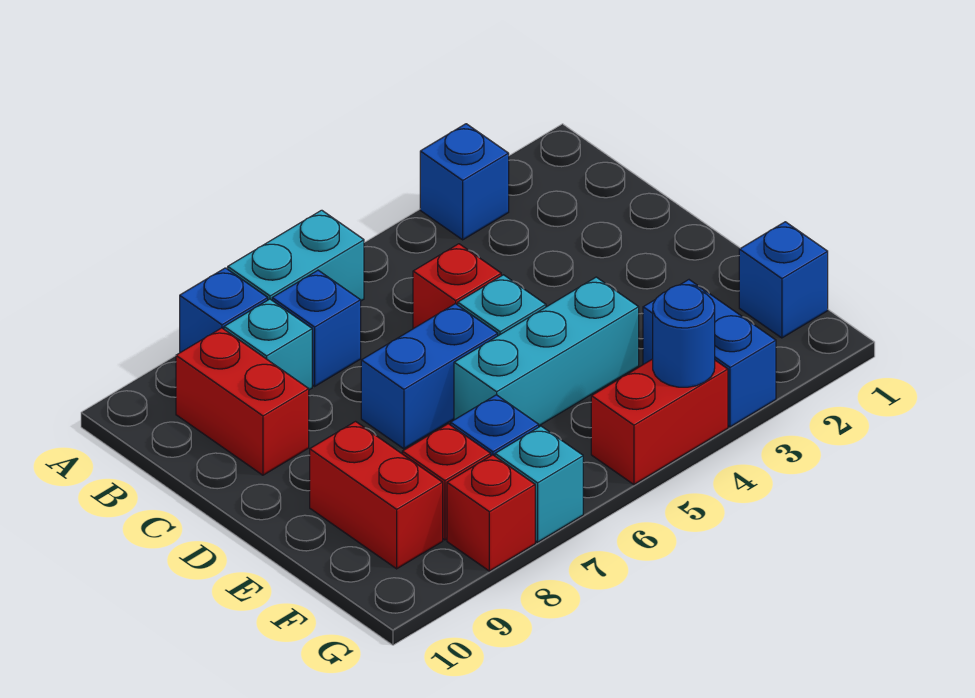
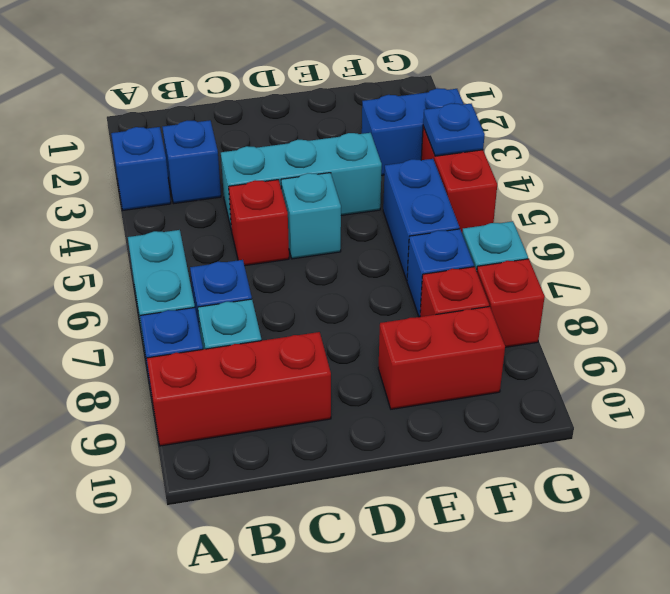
red brick B9:C9 level 1 -> red brick A9:C9 level 1
blue brick D6:D7 level 1 -> blue brick F5:F6 level 1
cyan brick E4:E6 level 1 -> cyan brick C4:E4 level 1
blue brick F1 level 1 -> blue brick B3 level 1
blue round brick G4 level 2 -> blue plate G4 level 2

